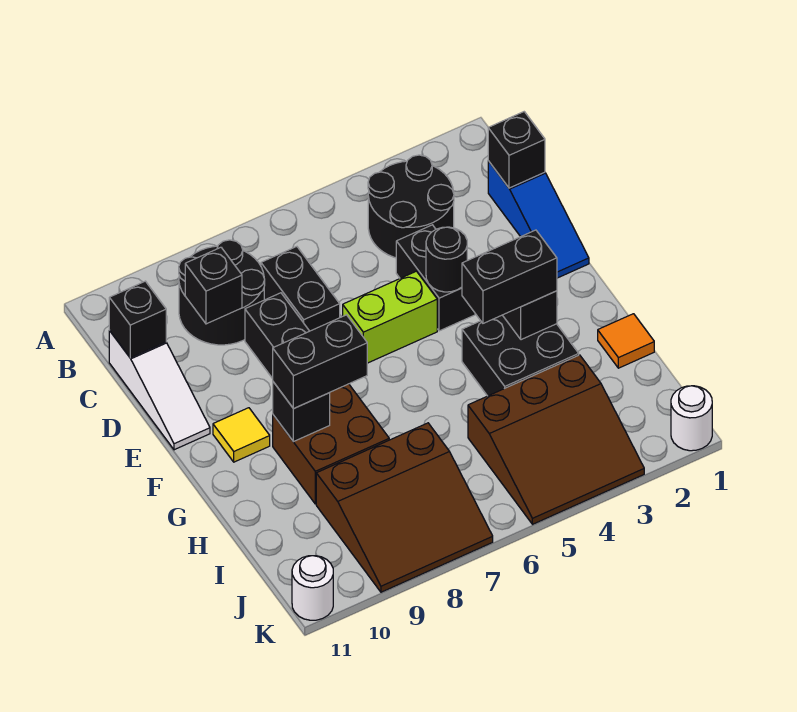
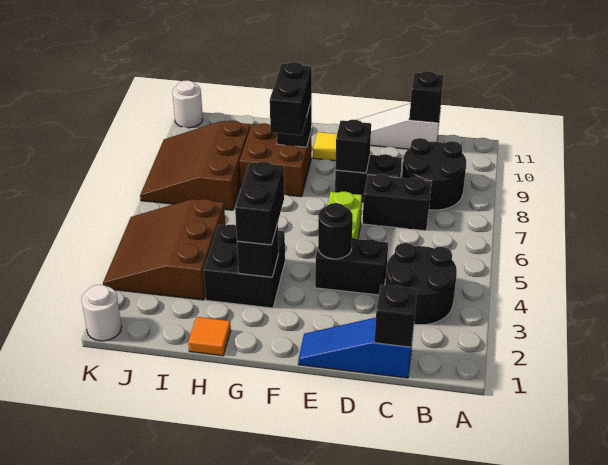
black brick C9 level 2 -> black brick E8 level 2

